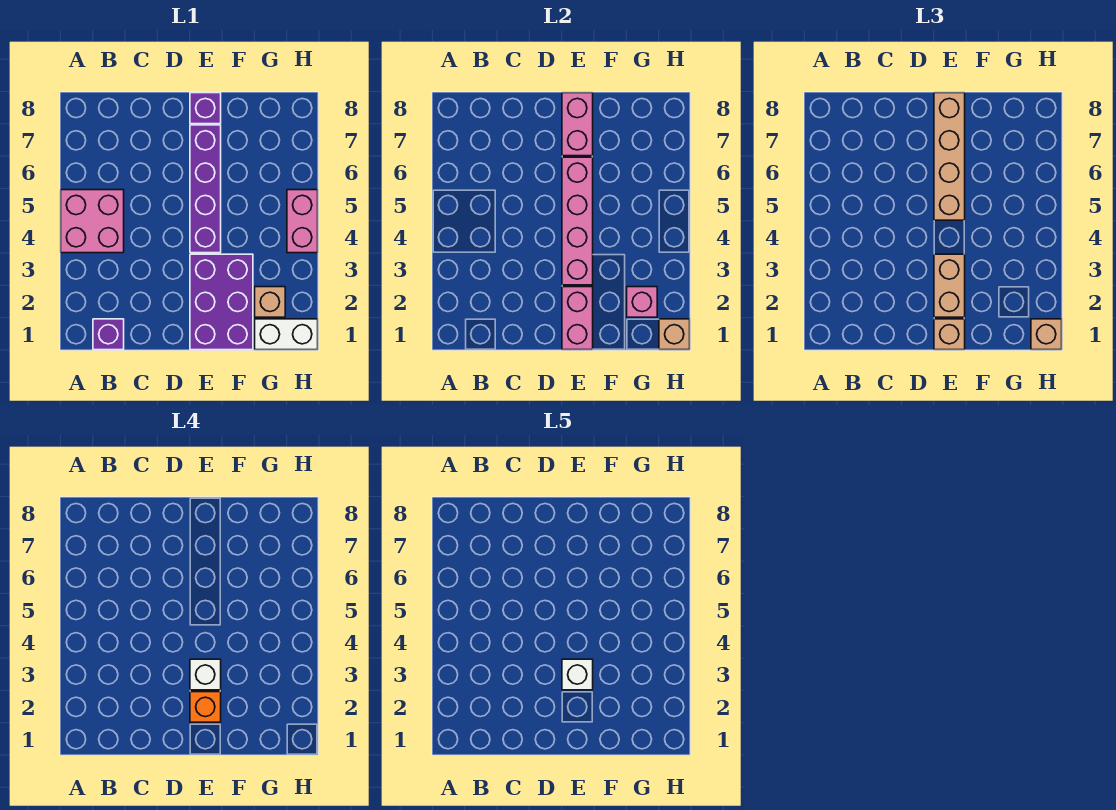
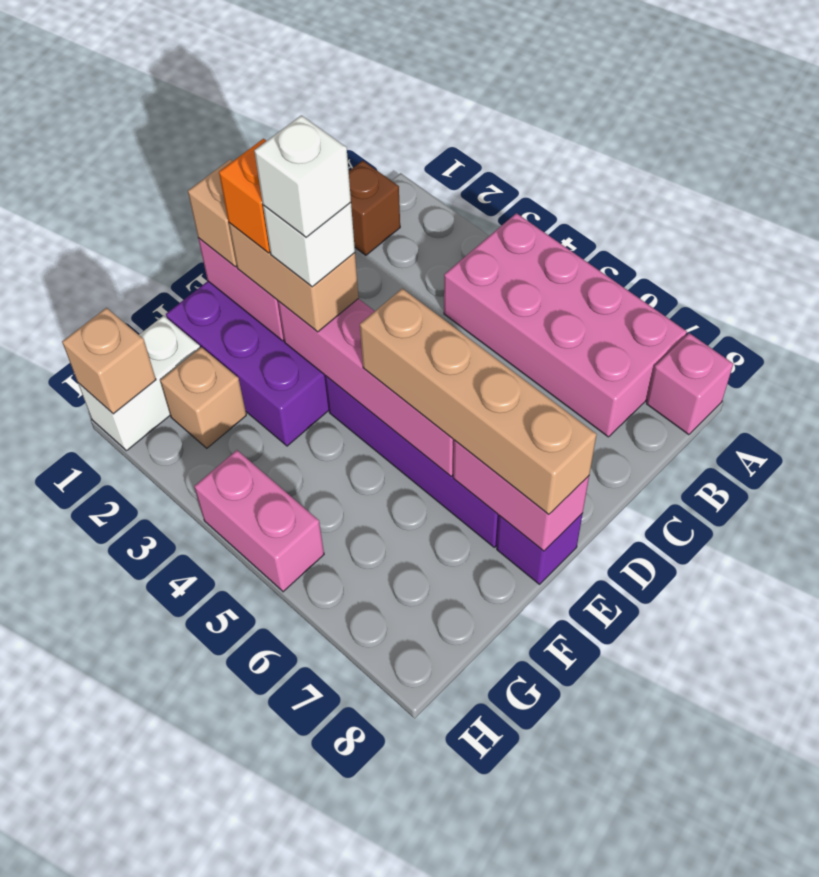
pink brick A4:B5 level 1 -> pink brick A4:B7 level 1
purple brick B1 level 1 -> brown brick B1 level 1
pink brick G2 level 2 -> pink brick A8 level 1
tan brick H1 level 3 -> none

